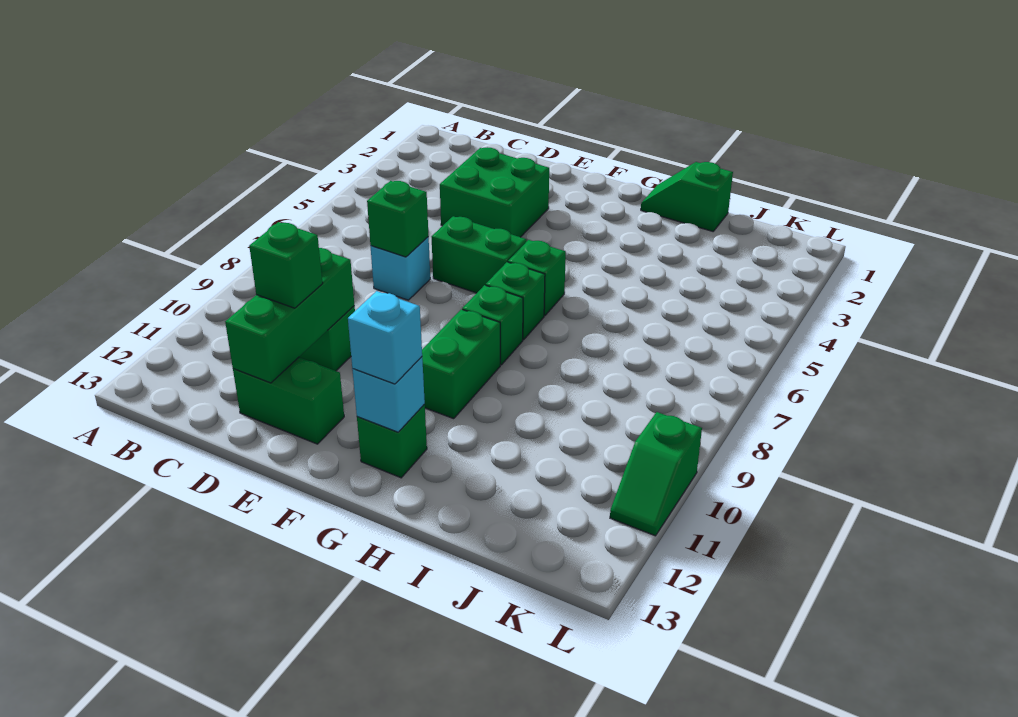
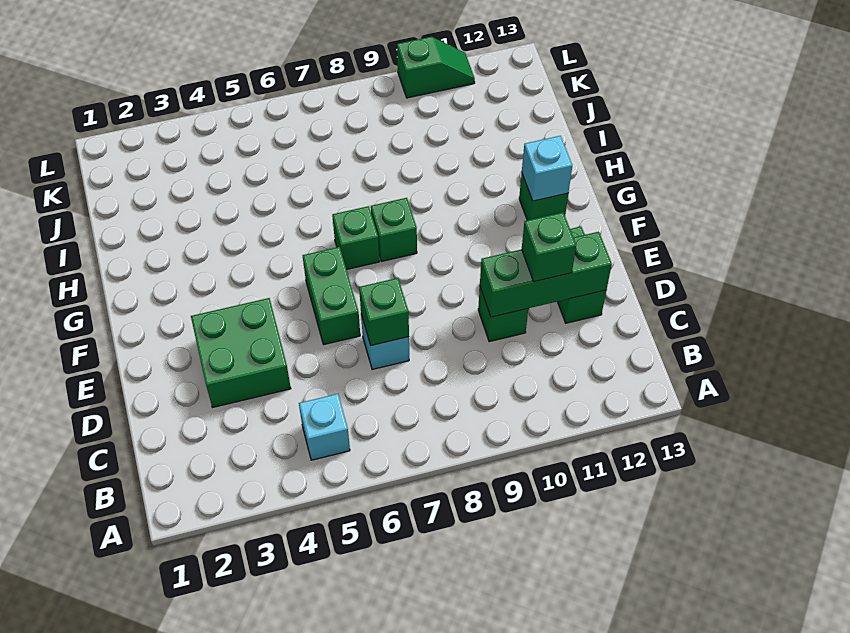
green brick G6 level 1 -> none
green brick G9:G10 level 1 -> none
cyan brick G12 level 3 -> cyan brick B5 level 1
green slope H1:I1 level 1 top I -> none

